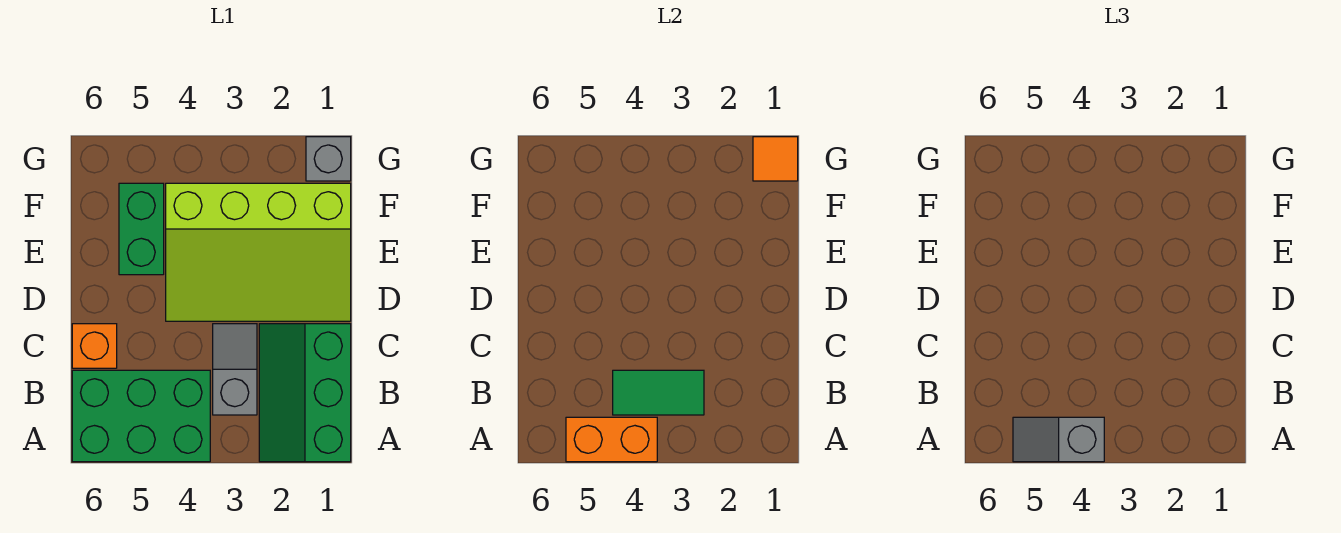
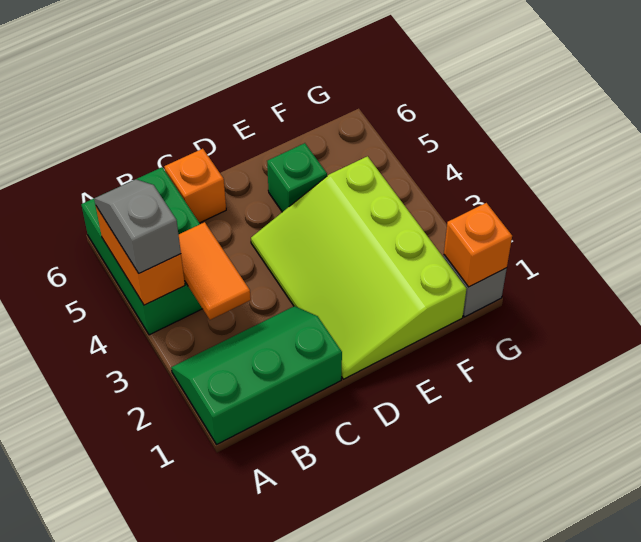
grey slope B3:C3 level 1 top B -> none
green tile B3:B4 level 2 -> orange tile B3:B4 level 2
green brick E5:F5 level 1 -> green brick E5 level 1
orange tile G1 level 2 -> orange brick G1 level 2

